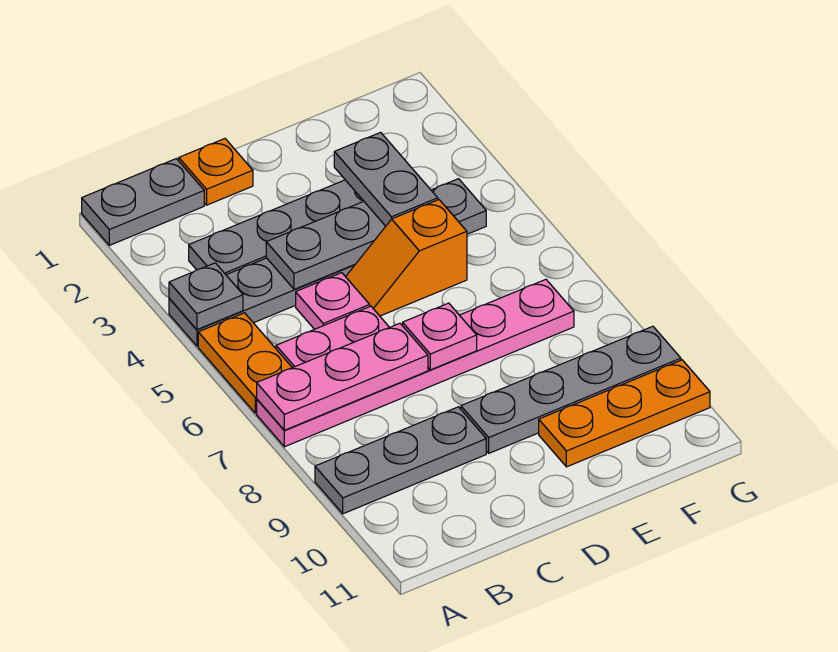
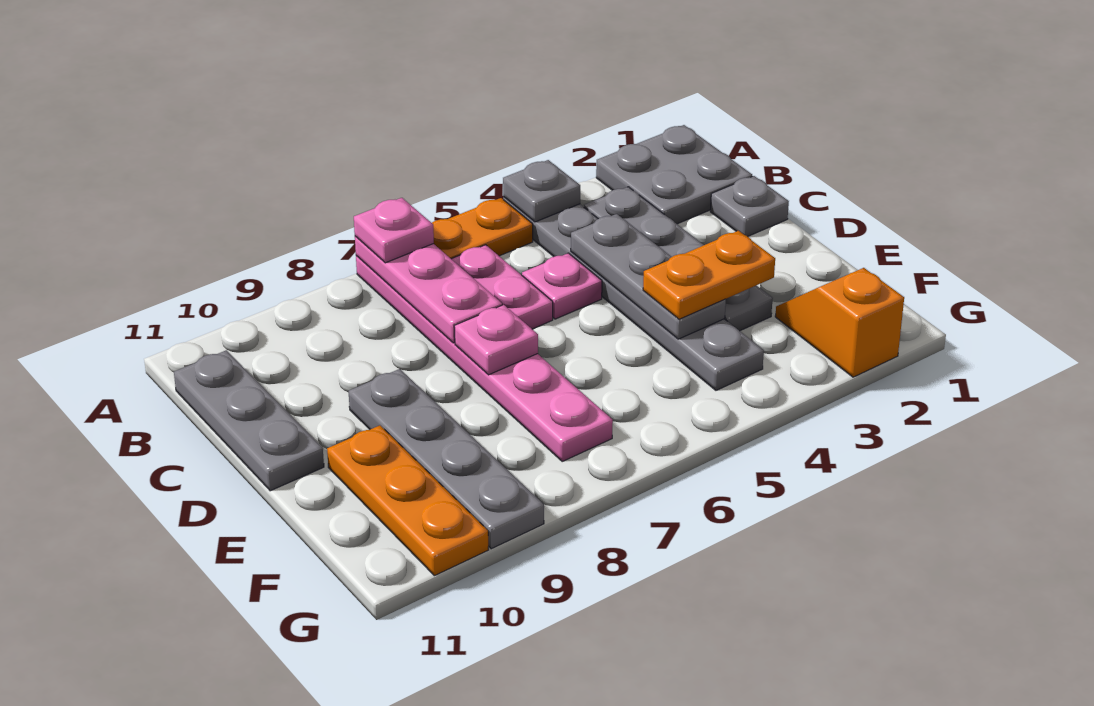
grey plate A1:B1 level 1 -> grey plate A1:B2 level 1
none -> pink plate A7 level 3
grey plate A9:C9 level 1 -> grey plate B11:D11 level 1
orange plate C1 level 1 -> grey plate C1 level 1
orange slope D5:E5 level 1 top E -> orange slope F2:G2 level 1 top G
grey plate E3:E4 level 3 -> orange plate E3:E4 level 3

